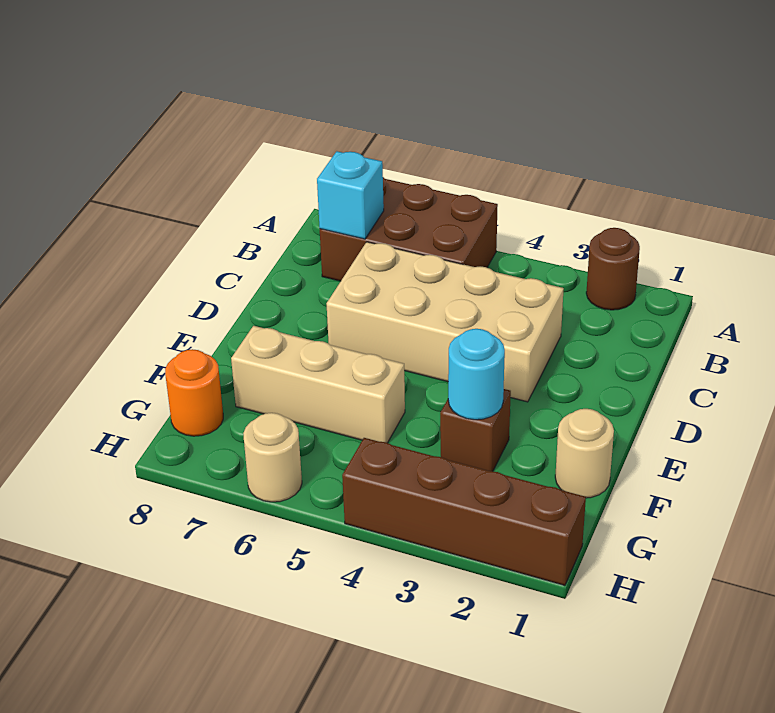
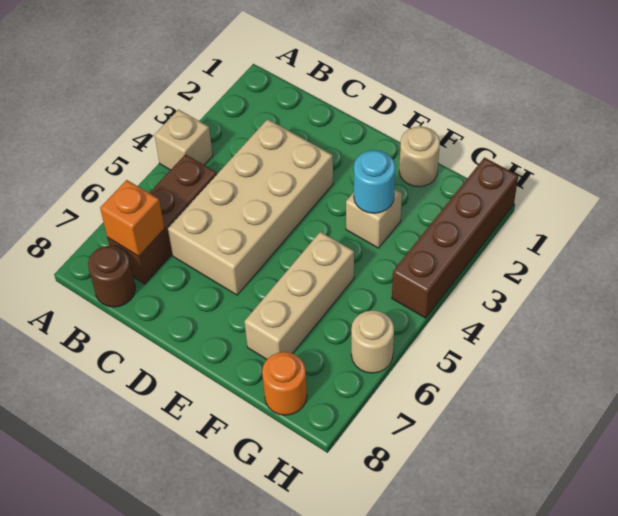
brown round brick A2 level 1 -> brown round brick B8 level 1
none -> tan brick A4 level 1
brown brick A5:B7 level 1 -> brown brick B5:B7 level 1
cyan brick B7 level 2 -> orange brick B7 level 2
brown brick F3 level 1 -> tan brick F3 level 1

